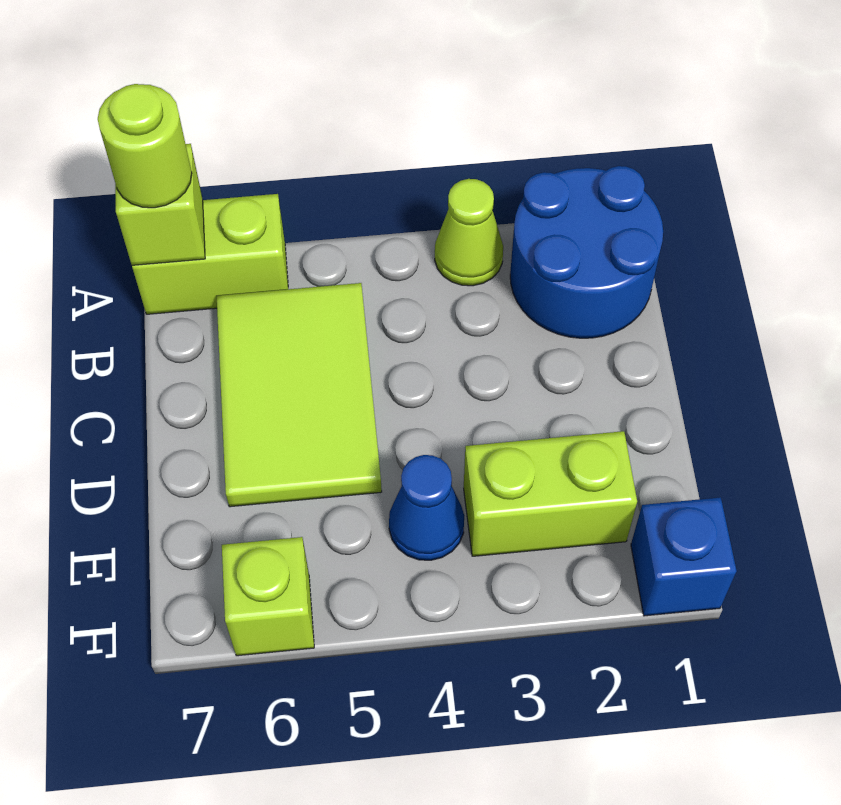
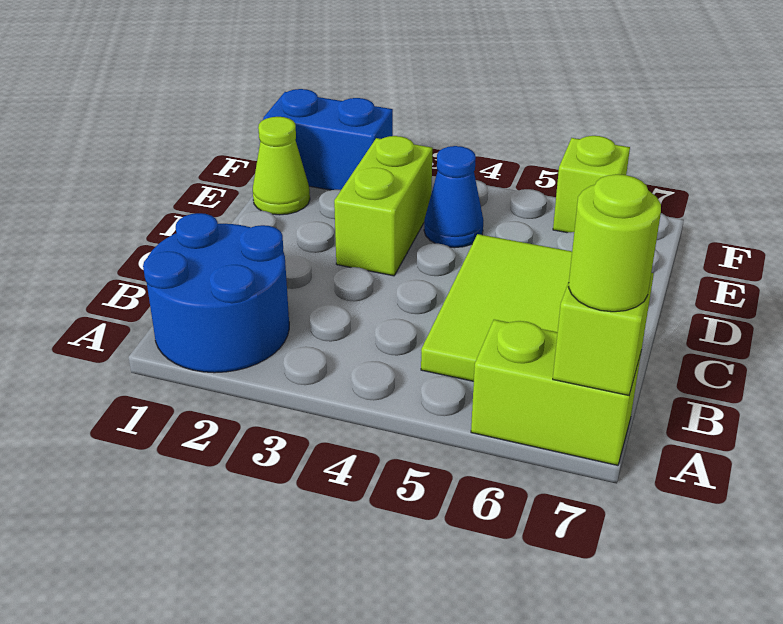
lime cone A3 level 1 -> lime cone E1 level 1
lime brick E2:E3 level 1 -> lime brick D3:E3 level 1
blue brick F1 level 1 -> blue brick F1:F2 level 1

